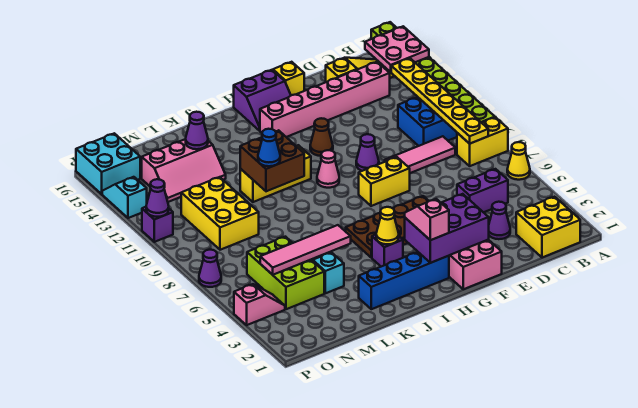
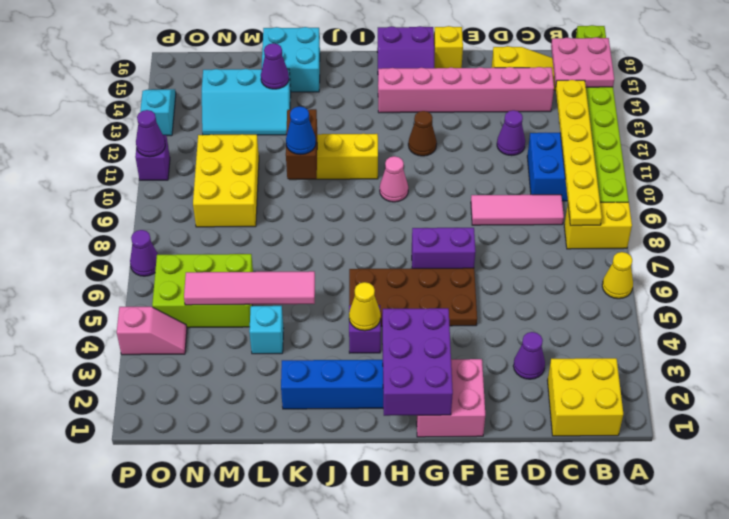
purple brick C5:D5 level 1 -> purple brick F7:G7 level 1
purple brick F2:H3 level 2 -> purple brick G1:H3 level 2
yellow brick F8:G8 level 1 -> none
purple cone F10 level 1 -> purple cone D12 level 1
pink slope H2:H3 level 3 top 2 -> none
brown brick J10:K11 level 2 -> brown brick K10:K11 level 2
pink slope L13:N14 level 1 top 14 -> cyan slope L13:N14 level 1 top 14
lime brick M4:N6 level 1 -> lime brick M5:O6 level 1
cyan brick O15:P16 level 1 -> cyan brick K15:L16 level 1

